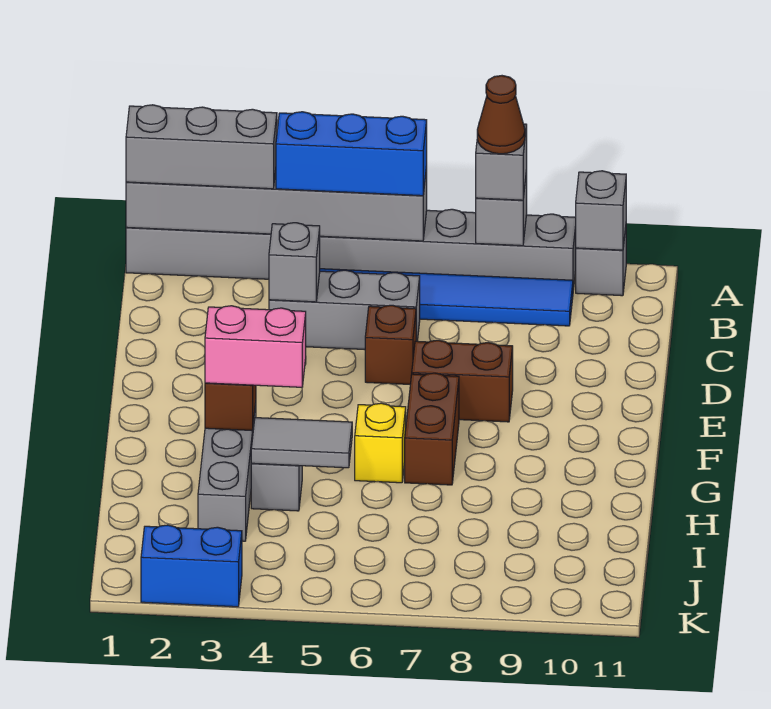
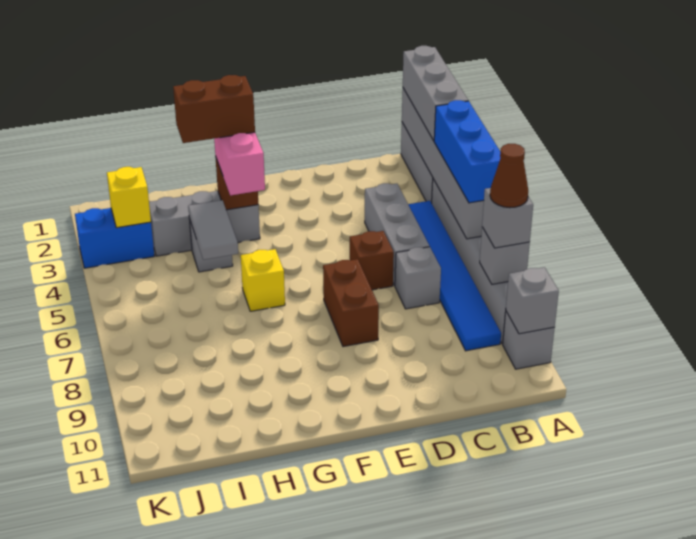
grey brick C4 level 2 -> grey brick C7 level 1
brown brick F7:G7 level 1 -> brown brick G3:H3 level 4
none -> yellow brick J3 level 2
blue brick K2:K3 level 1 -> blue brick J3:K3 level 1

